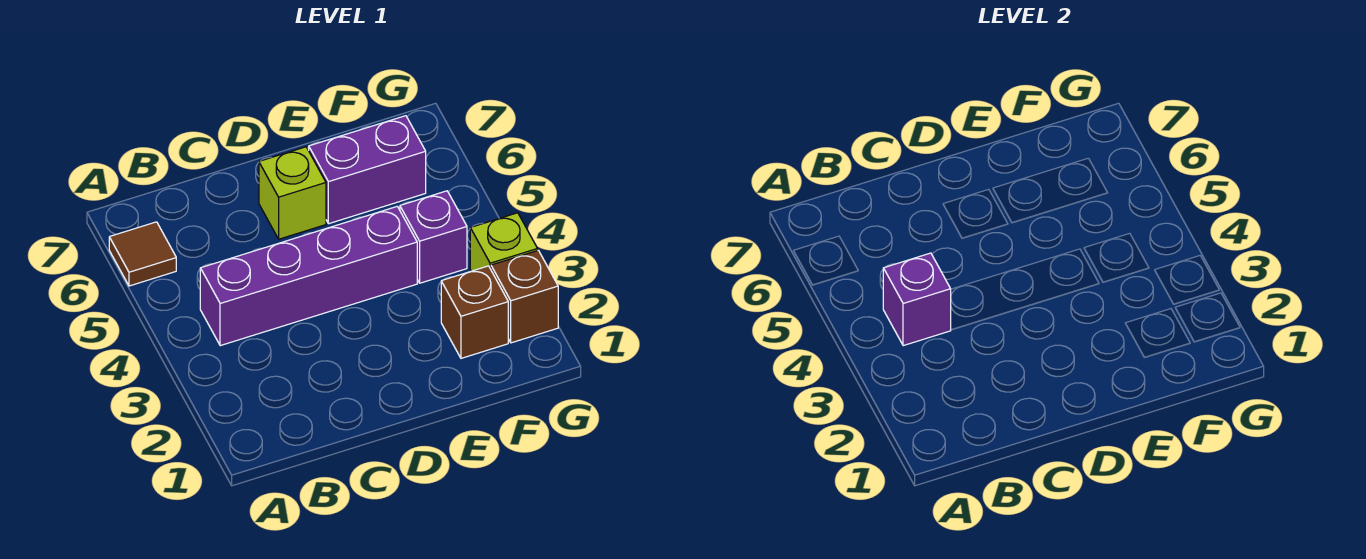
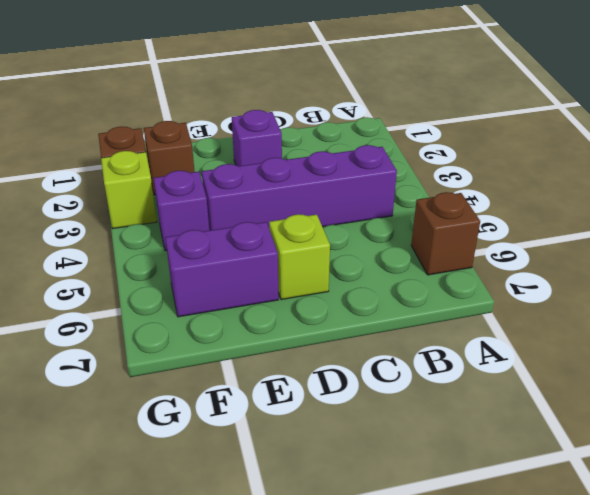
brown tile A6 level 1 -> brown brick A6 level 1
purple brick B4 level 2 -> purple brick D2 level 1

